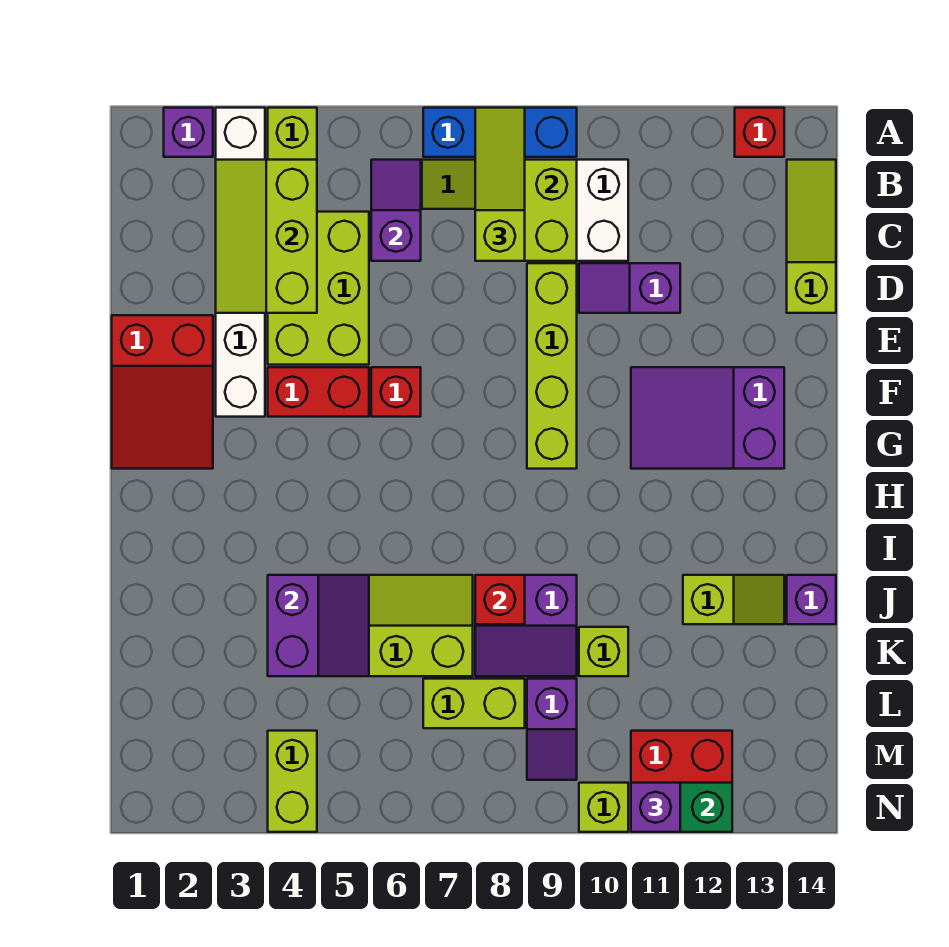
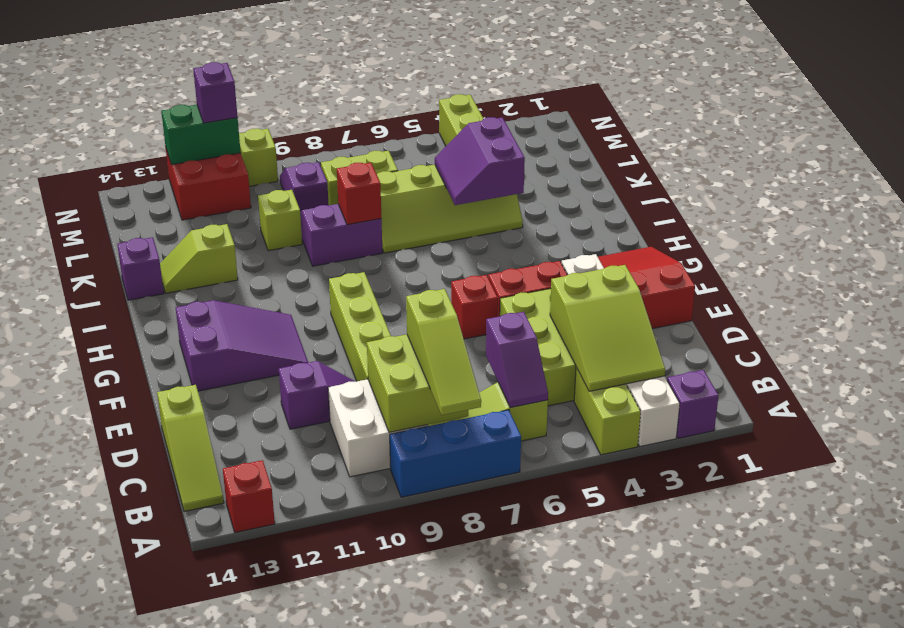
lime slope B3:D4 level 2 top 4 -> lime slope B3:D4 level 2 top D

